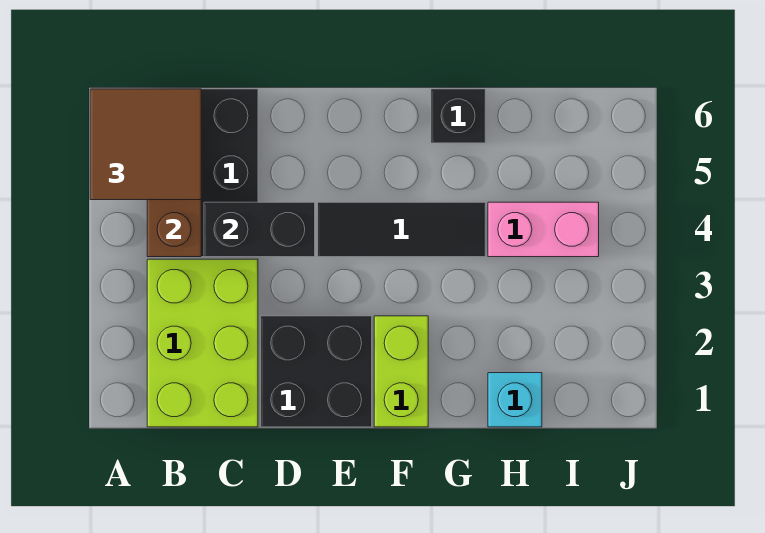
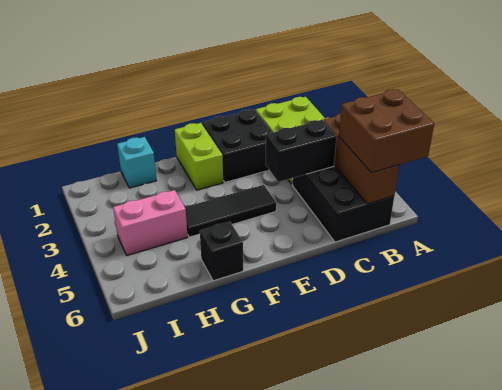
brown tile A5:B6 level 3 -> brown brick A5:B6 level 3

